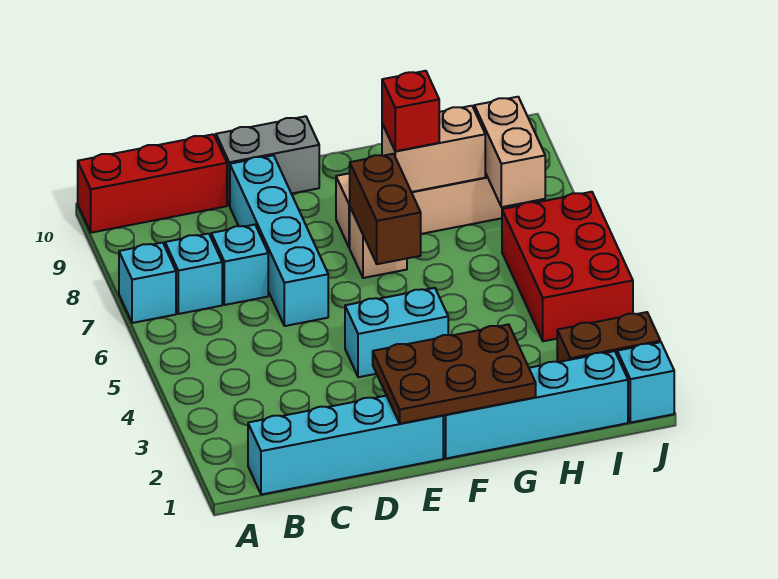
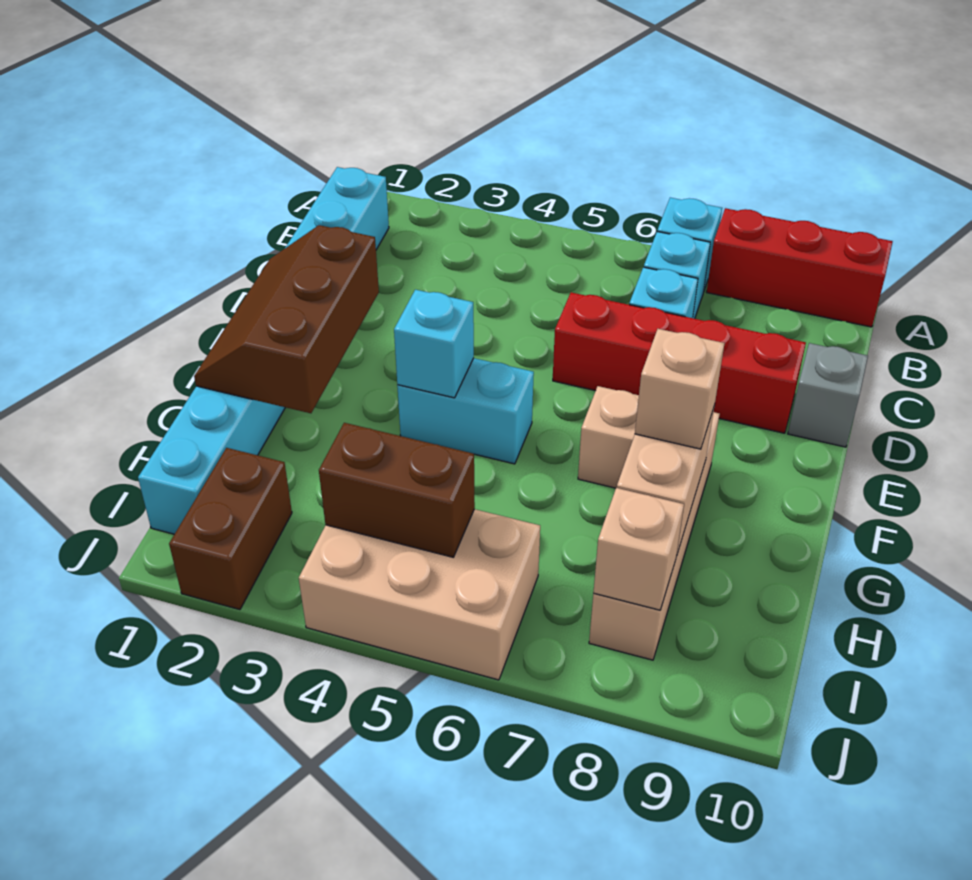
red brick A10:C10 level 1 -> red brick A8:A10 level 1
cyan brick D6:D9 level 1 -> red brick D6:D9 level 1
grey brick D10:E10 level 1 -> grey brick D10 level 1
brown plate E1:G2 level 2 -> brown slope E1:G2 level 2 top 2
cyan brick E4:F4 level 1 -> cyan brick F4:F5 level 1
brown brick F6:F7 level 2 -> brown brick I4:I5 level 2
red brick G8 level 3 -> tan brick G8 level 3
red brick I4:J6 level 1 -> tan brick I4:J6 level 1
tan brick I7:I8 level 2 -> tan brick I8 level 2
cyan brick J1 level 1 -> cyan brick F4 level 2

